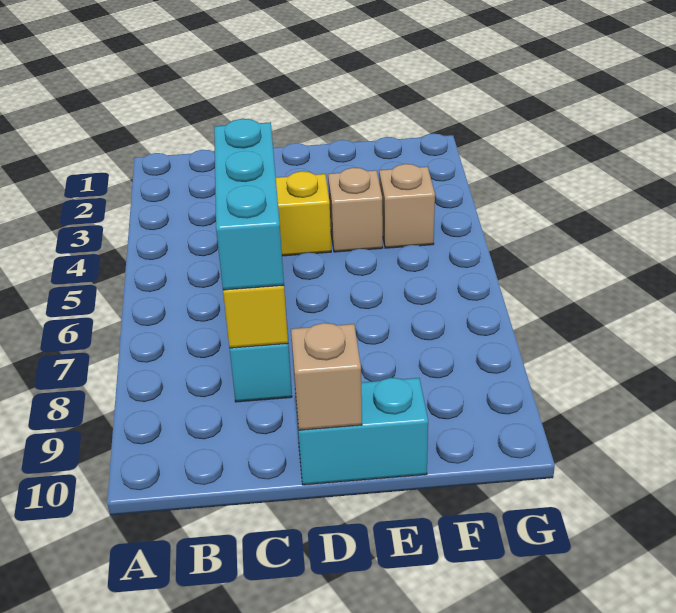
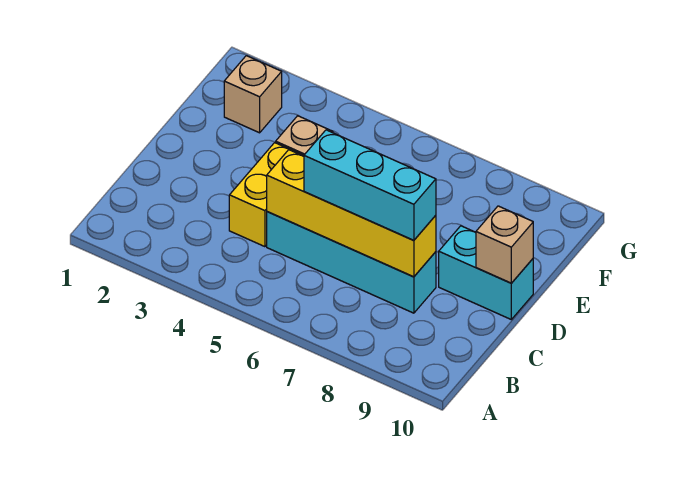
cyan brick D10:E10 level 1 -> cyan brick D9:D10 level 1
tan brick F4 level 1 -> tan brick F2 level 1

